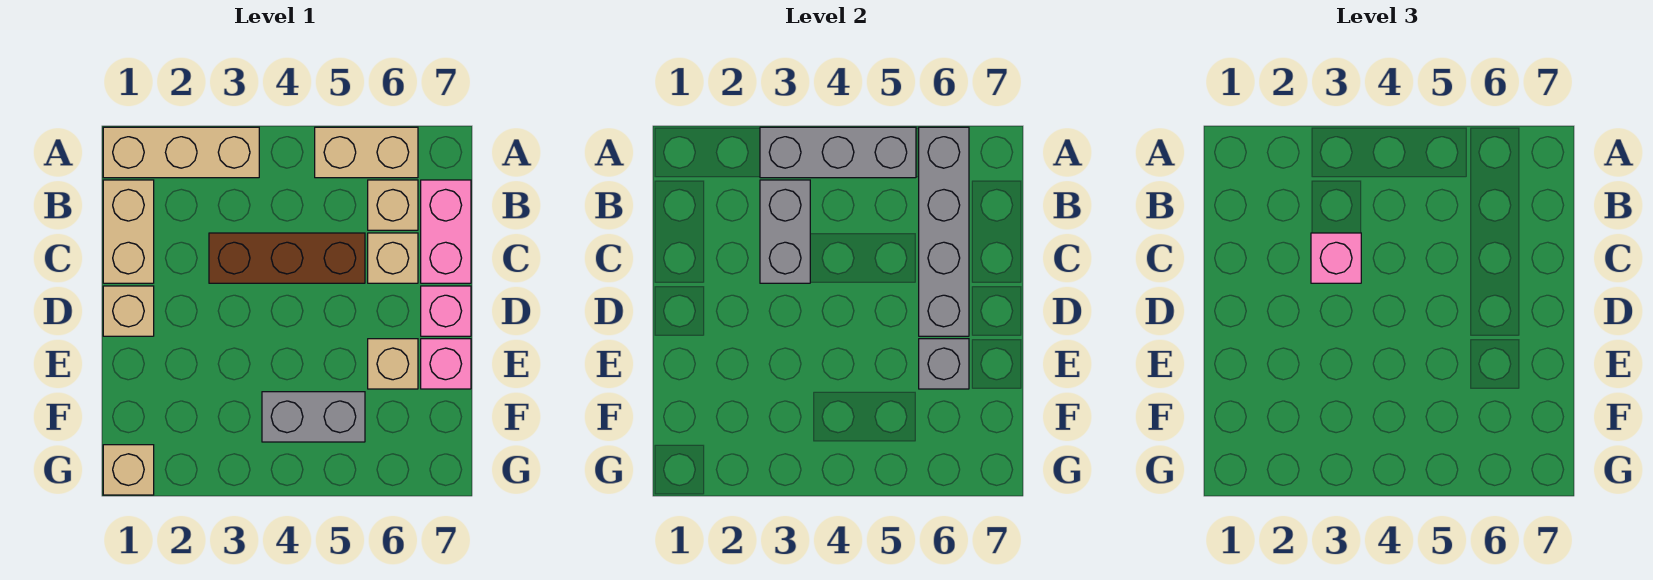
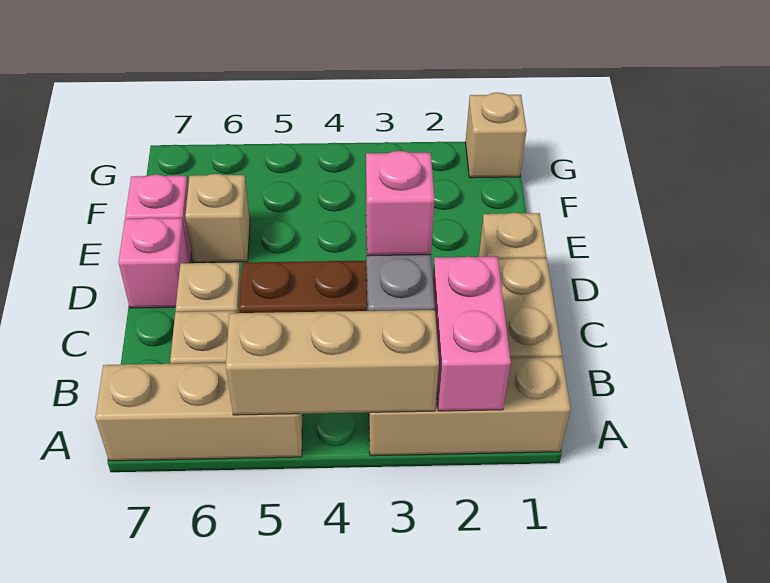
grey brick A3:A5 level 2 -> tan brick A3:A5 level 2
tan brick A5:A6 level 1 -> tan brick A5:A7 level 1
grey brick A6:D6 level 2 -> none
pink brick B7:C7 level 1 -> pink brick A2:B2 level 2
grey brick E6 level 2 -> none
grey brick F4:F5 level 1 -> none

